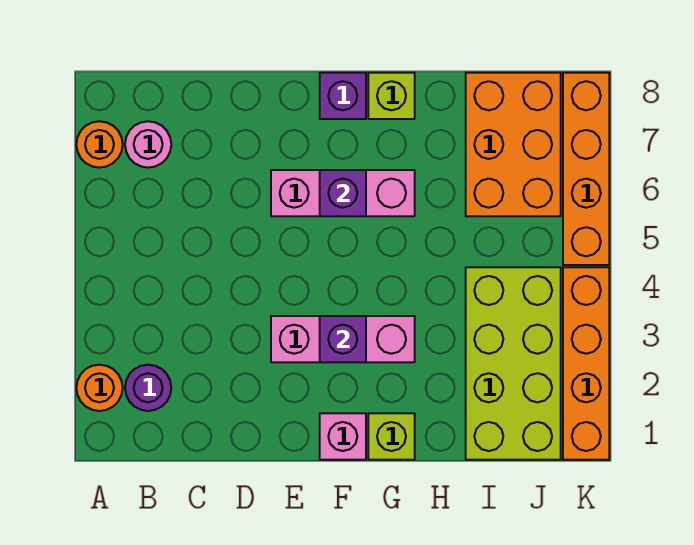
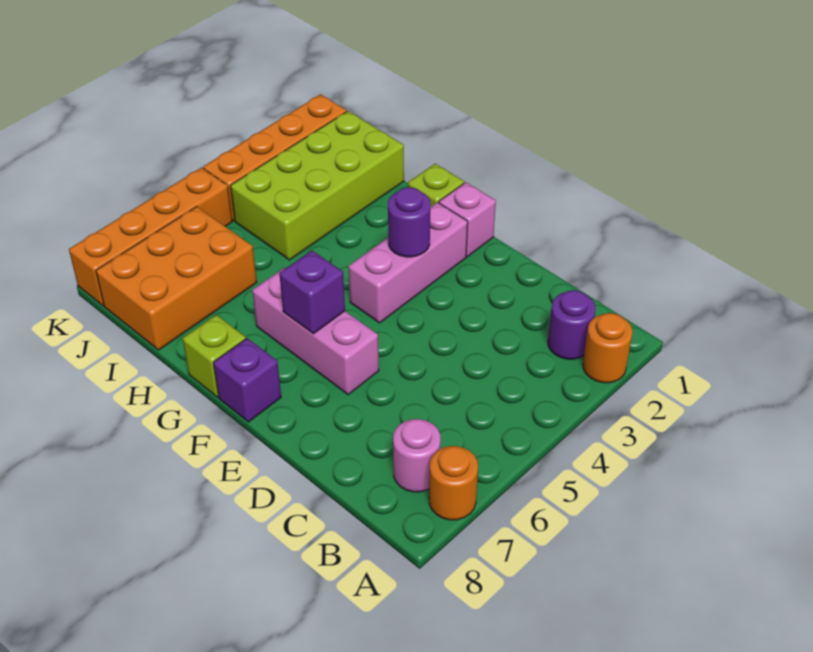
pink brick E3:G3 level 1 -> pink brick F2:F4 level 1
purple brick F3 level 2 -> purple round brick F3 level 2

